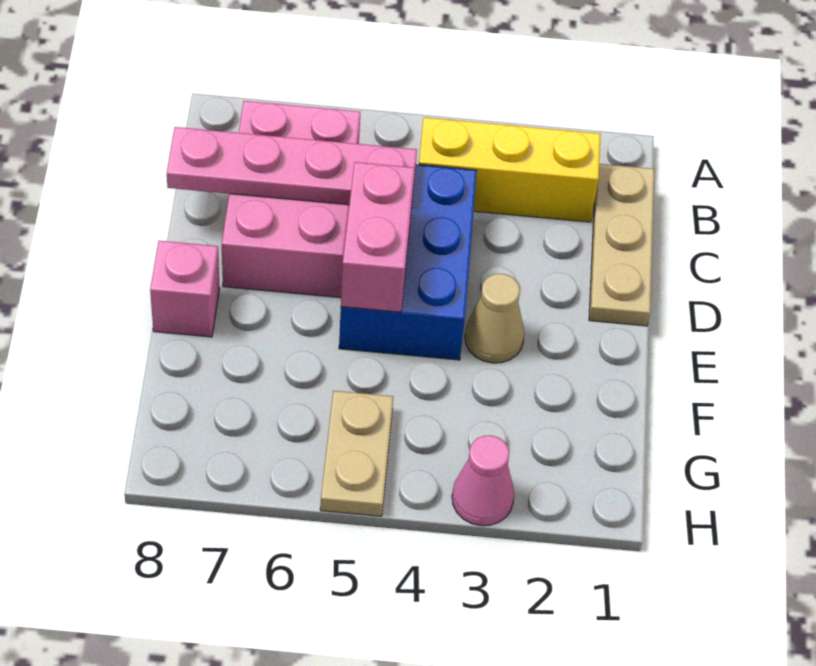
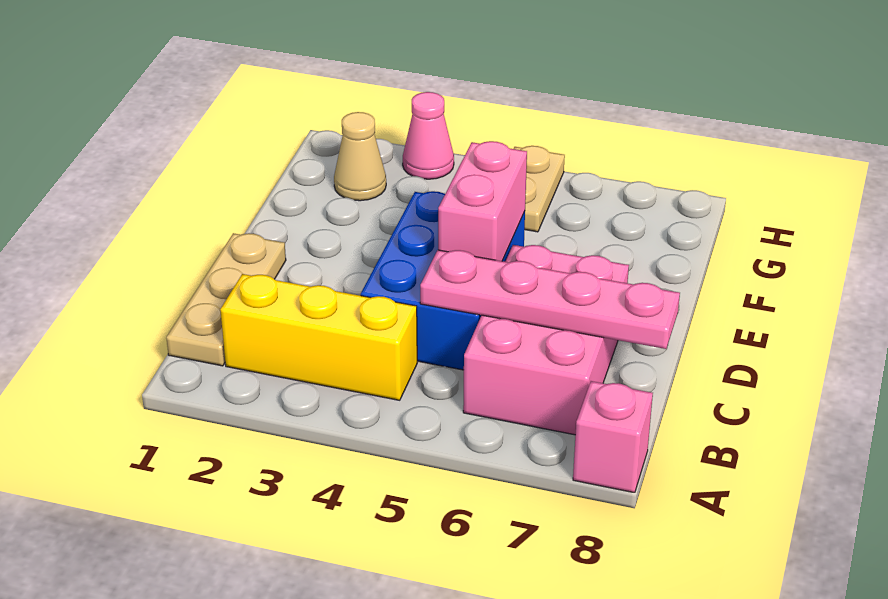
tan cone E3 level 1 -> tan cone G2 level 1
pink brick E8 level 1 -> pink brick A8 level 1

